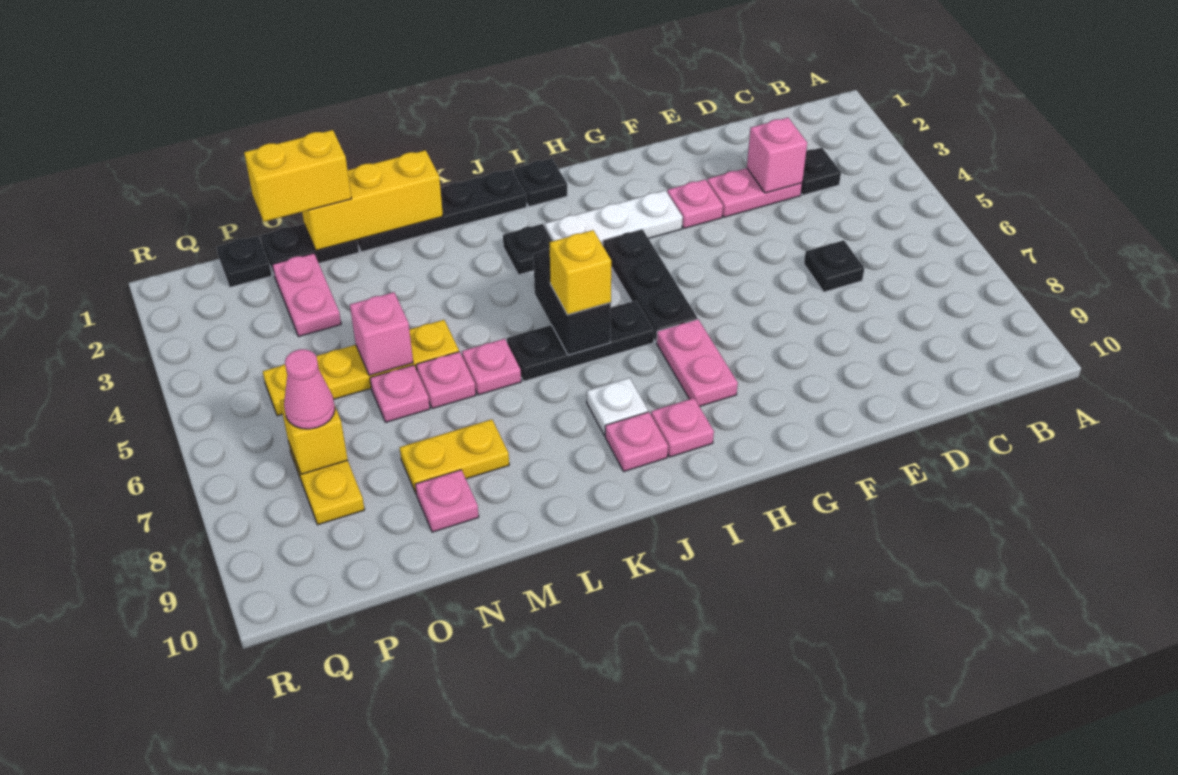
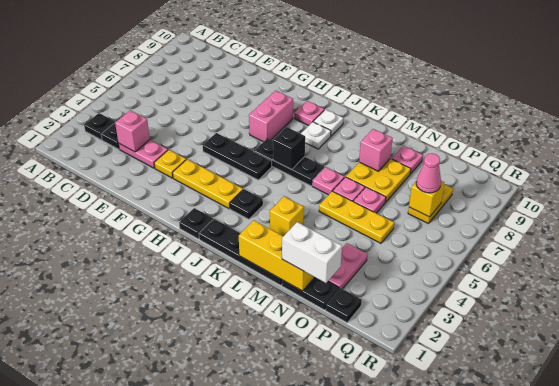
black plate D6 level 1 -> black plate B3 level 1
pink plate F3 level 1 -> yellow plate F3 level 1
white plate G3:I3 level 1 -> yellow plate G3:I3 level 1
black plate H4:H6 level 1 -> black plate G5:I5 level 1
pink plate H7:H8 level 1 -> pink brick H7:H8 level 1
black brick J5:J6 level 2 -> black brick J6 level 2
yellow brick J6 level 3 -> yellow brick L3 level 1
pink plate J9 level 1 -> white plate J9 level 1
yellow plate M5:P5 level 1 -> yellow plate M5:O5 level 1
yellow plate M8:N8 level 1 -> yellow plate M7:N8 level 1
yellow brick N1:O1 level 3 -> white brick N1:O1 level 3
pink brick N5 level 2 -> pink brick M8 level 2

